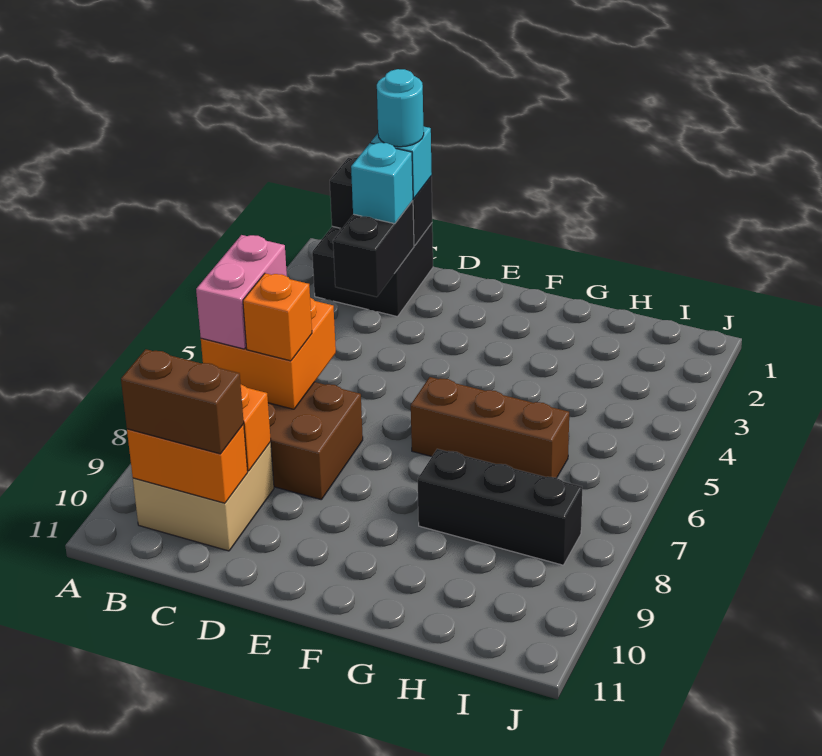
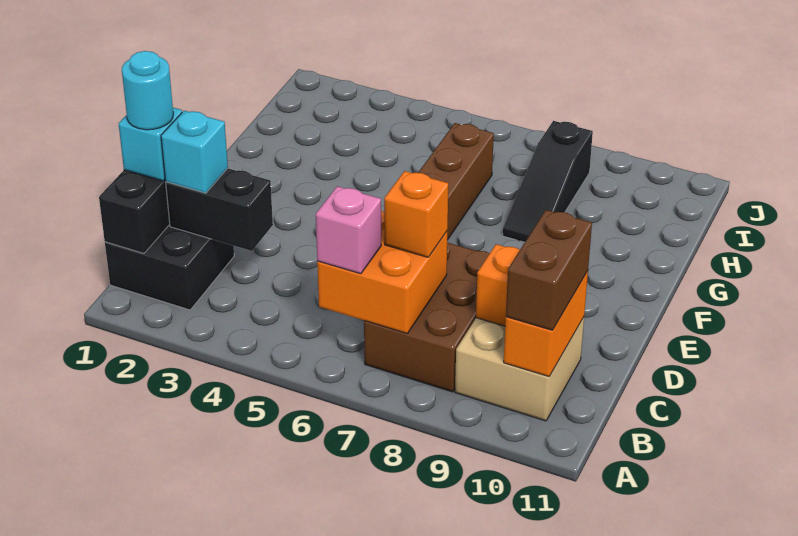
pink brick B6:B7 level 3 -> pink brick B6 level 3
black brick G8:I8 level 1 -> black slope G8:I8 level 1 top I

